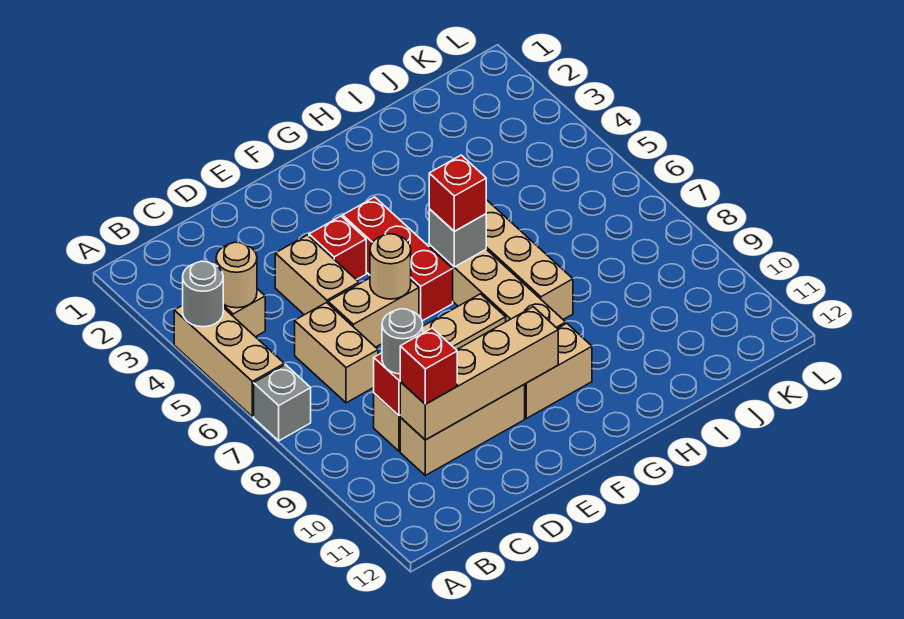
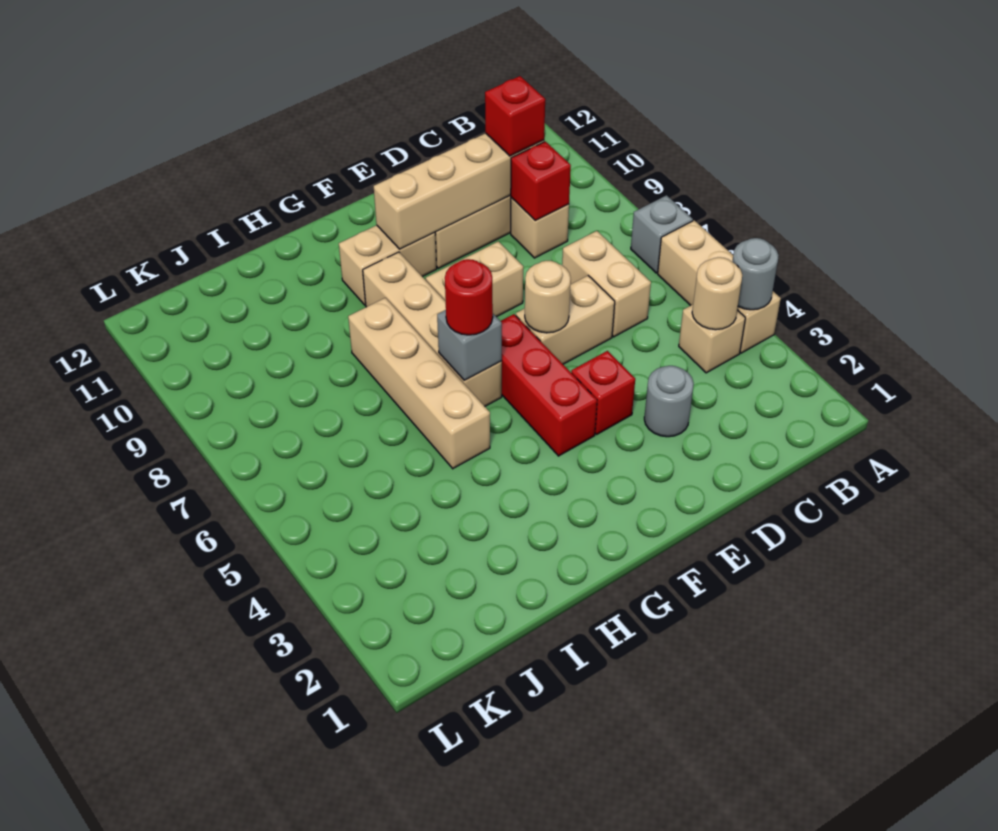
grey round brick C9 level 3 -> grey round brick D3 level 1
tan brick D4:D5 level 1 -> none
red brick G6 level 3 -> red round brick G6 level 3

